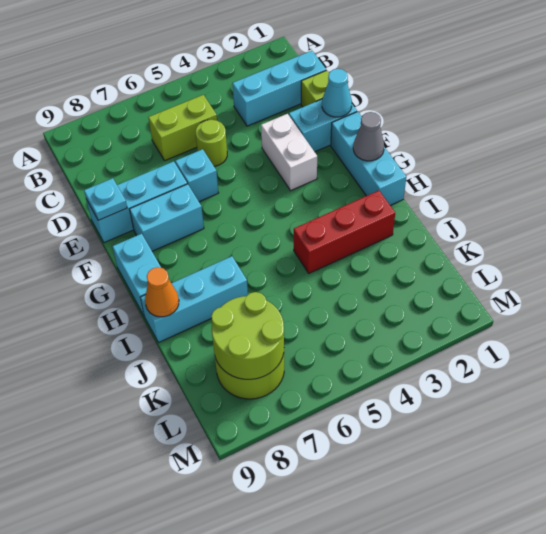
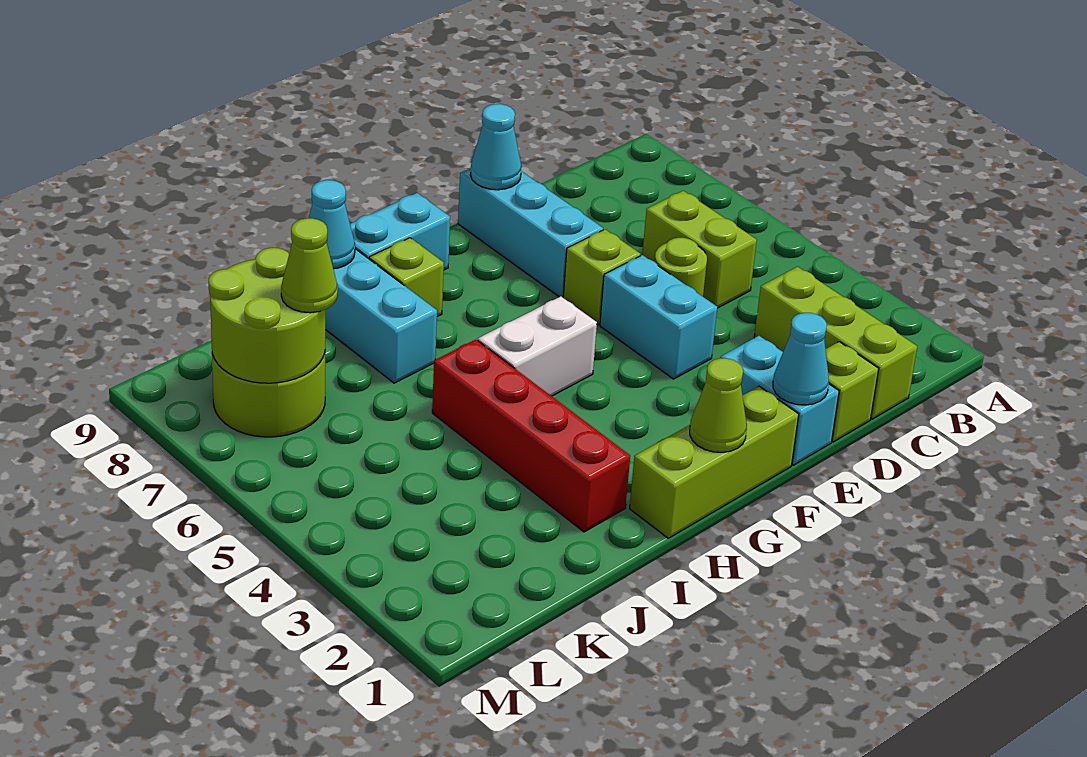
cyan brick C1:C3 level 1 -> lime brick C1:C3 level 1
white brick E3:F3 level 1 -> white brick G5:H5 level 1
cyan brick E6 level 1 -> lime brick E6 level 1
cyan plate E9 level 2 -> cyan cone E9 level 2
cyan brick F1:H1 level 1 -> lime brick F1:H1 level 1
cyan brick F7:F8 level 1 -> cyan brick E4:E5 level 1
grey cone G1 level 2 -> lime cone G1 level 2
none -> lime brick H8 level 1
red brick I2:I4 level 1 -> red brick I2:I5 level 1
orange cone I9 level 2 -> cyan cone I9 level 2
none -> lime cone K7 level 3

